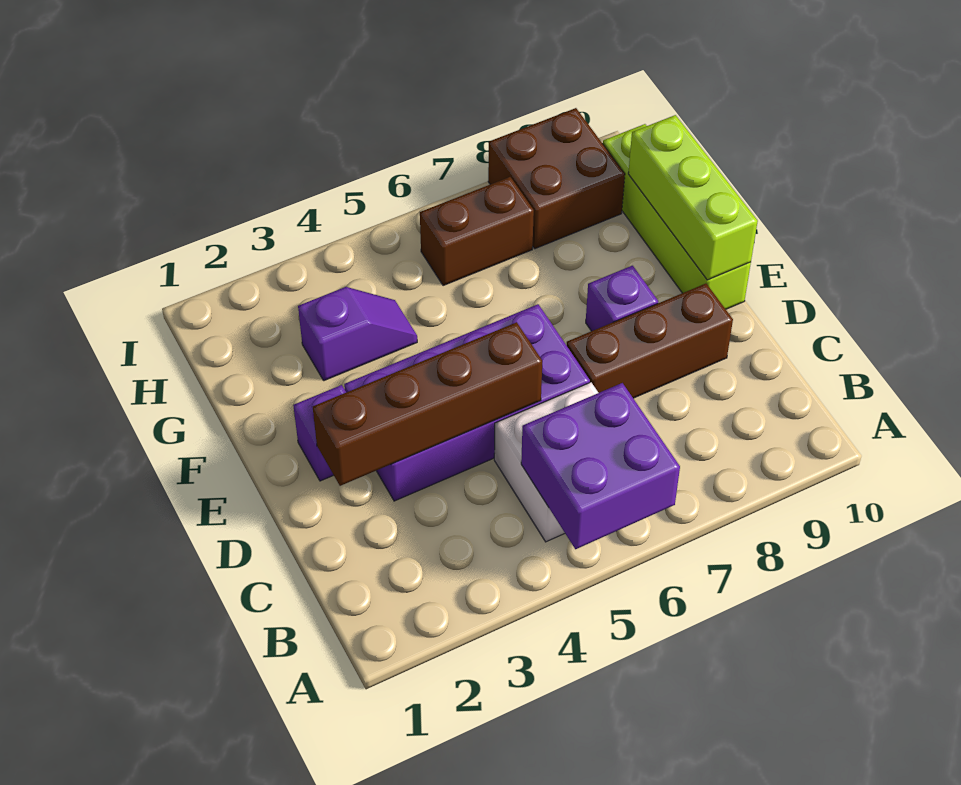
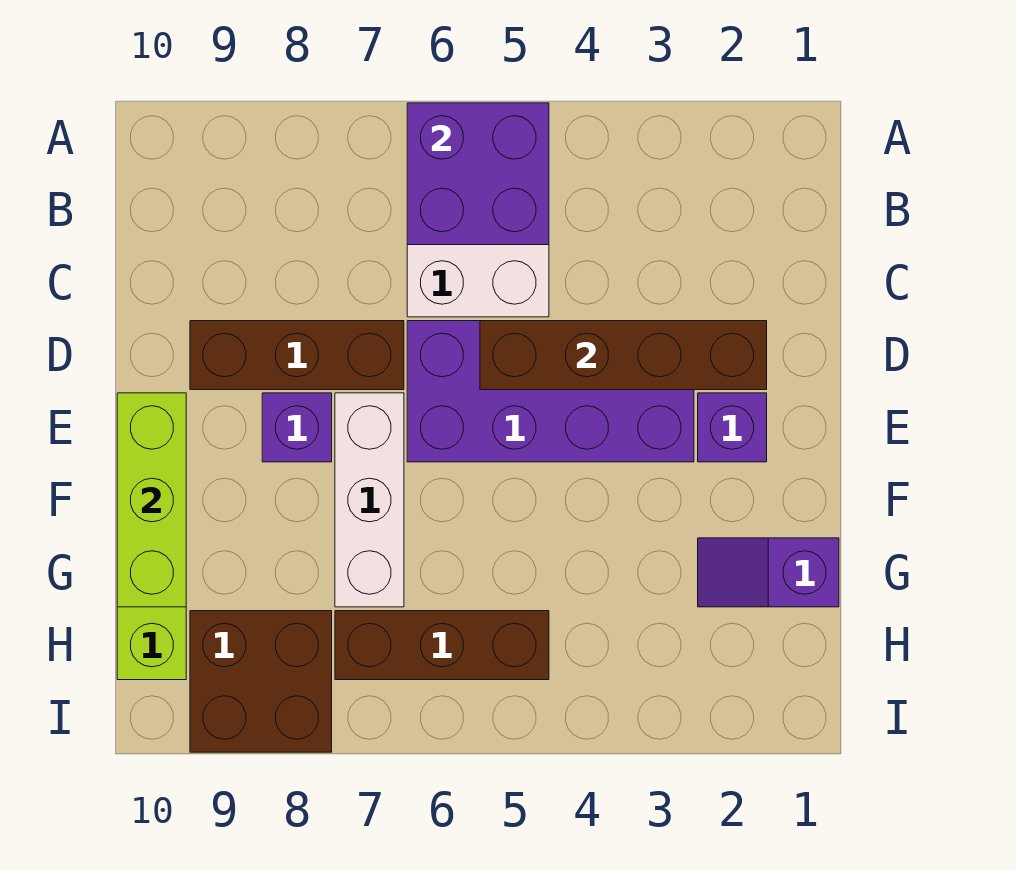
none -> white brick E7:G7 level 1
purple slope G3:G4 level 1 top 3 -> purple slope G1:G2 level 1 top 1
brown brick H6:H7 level 1 -> brown brick H5:H7 level 1

